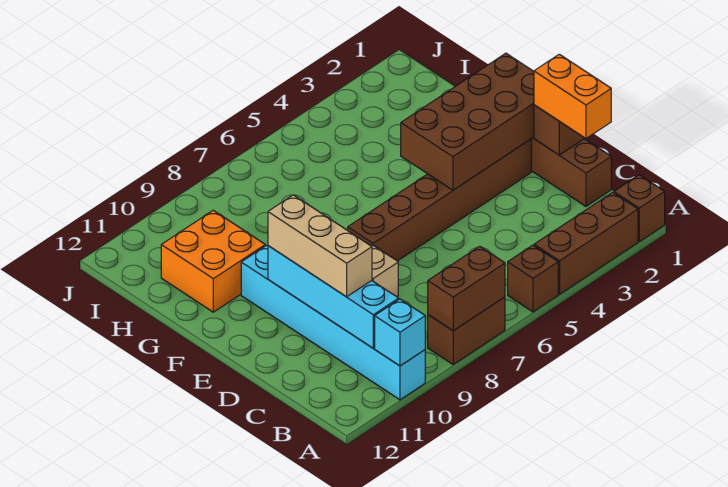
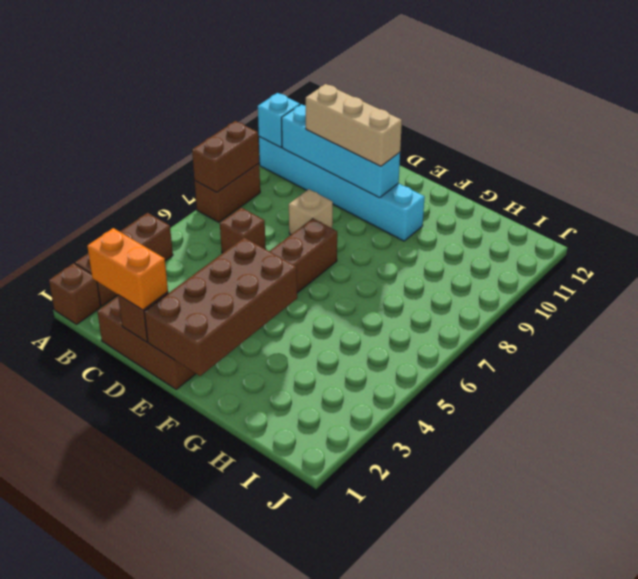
brown brick A5 level 1 -> brown brick C6 level 1
orange brick G10:H11 level 1 -> none

